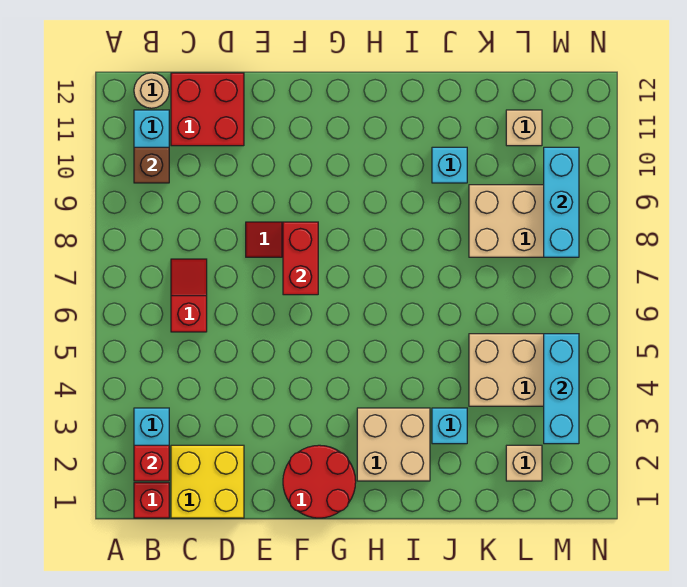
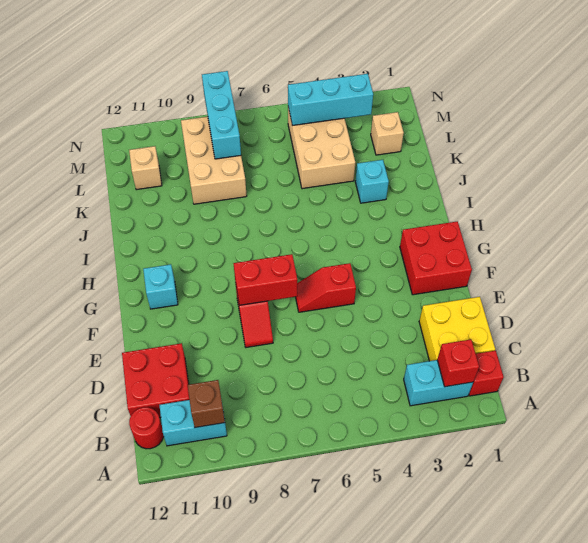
tan round brick B12 level 1 -> red round brick B12 level 1
red slope C6:C7 level 1 top 6 -> red slope F5:F6 level 1 top 5
red round brick F1:G2 level 1 -> red brick F1:G2 level 1
tan brick H2:I3 level 1 -> none
cyan brick J10 level 1 -> cyan brick G11 level 1
cyan brick M8:M10 level 2 -> cyan brick L8:N8 level 2

